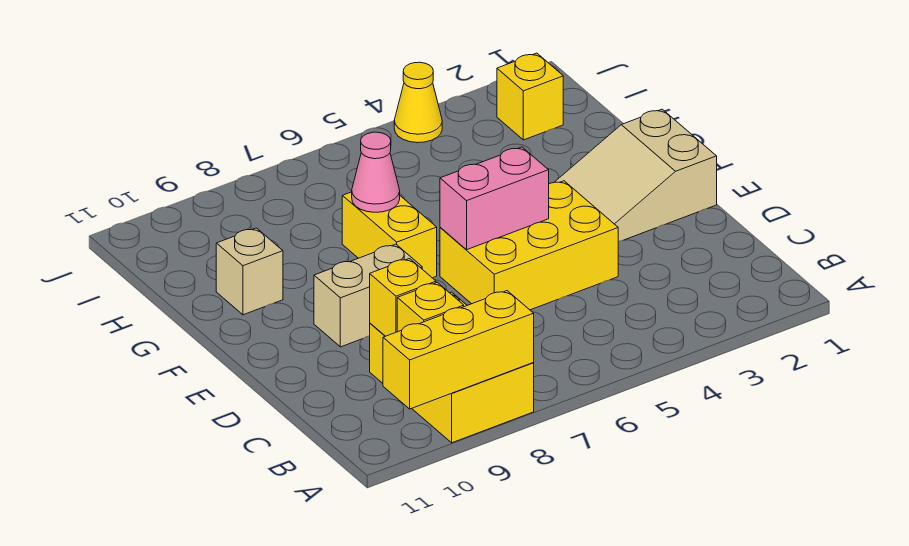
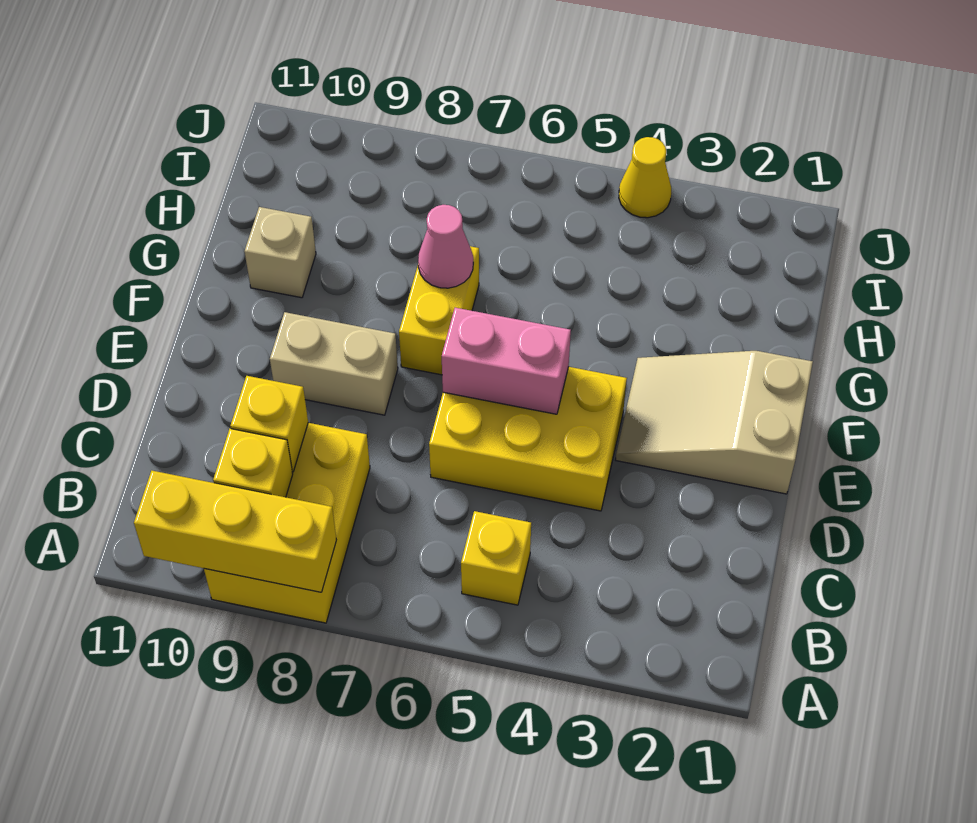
yellow brick I2 level 1 -> yellow brick B5 level 1

